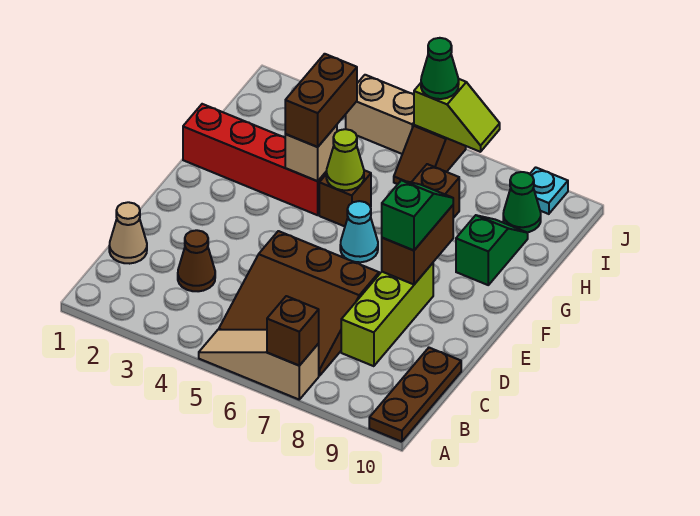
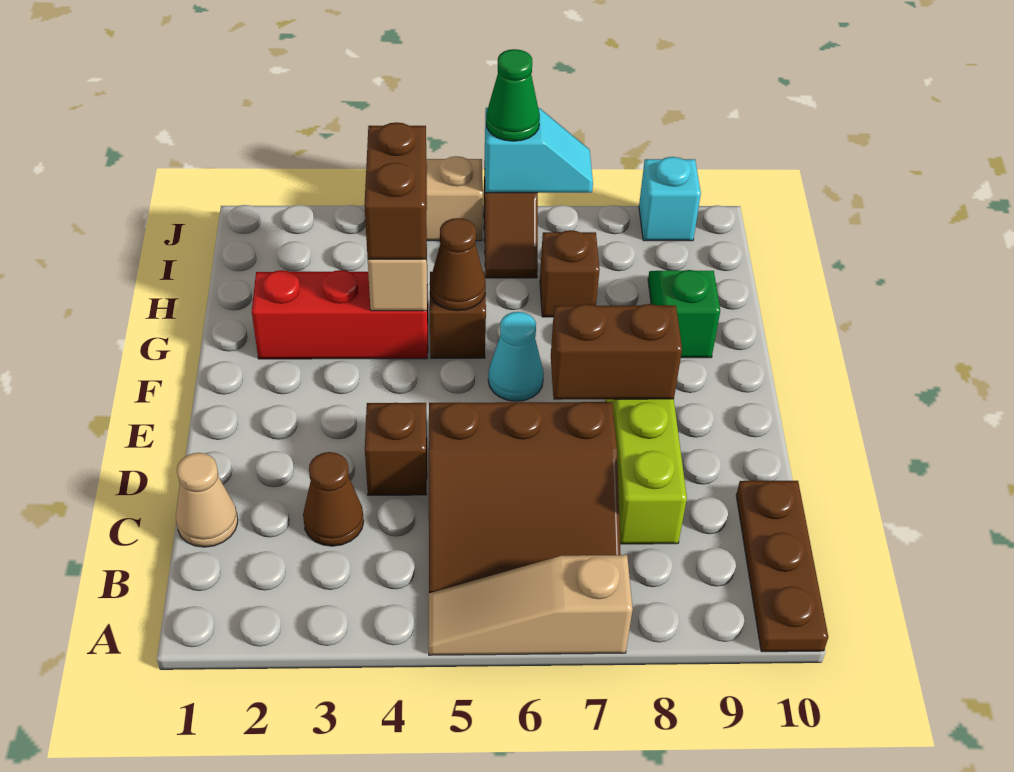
brown brick A7 level 2 -> brown brick D4 level 1
brown brick E8:F8 level 2 -> brown brick E7:E8 level 2
green slope E8:F8 level 3 top E -> none
red brick G1:G4 level 1 -> red brick G2:G4 level 1
lime cone G5 level 2 -> brown cone G5 level 2
green cone I9 level 1 -> none
lime slope J6:J7 level 2 top 6 -> cyan slope J6:J7 level 2 top 6
cyan plate J9 level 1 -> cyan brick J9 level 1

